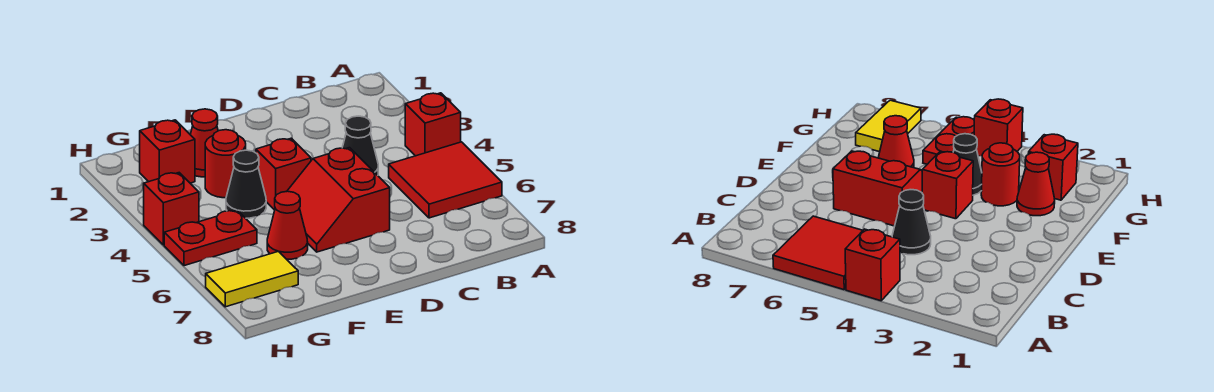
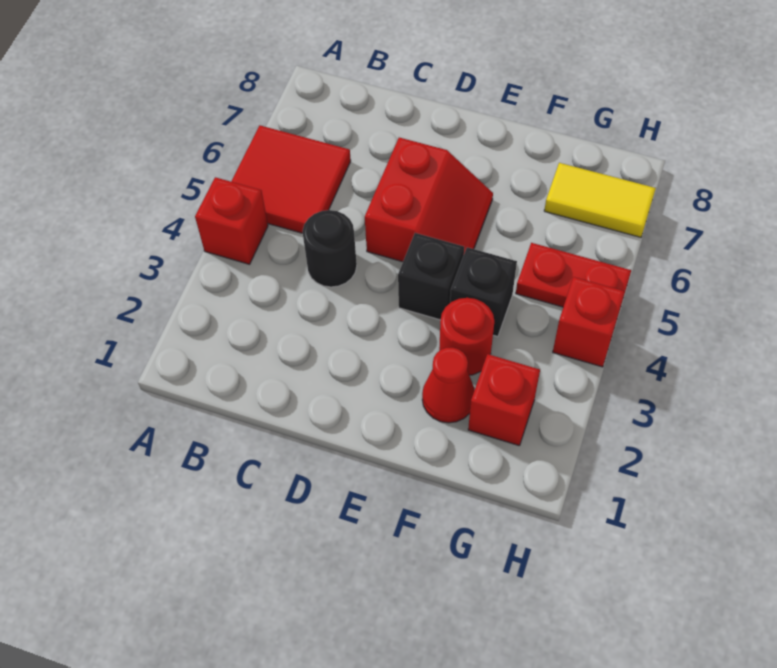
black cone C4 level 1 -> black round brick C4 level 1
red brick E4 level 1 -> black brick E4 level 1
black cone F4 level 1 -> black brick F4 level 1
red cone F6 level 1 -> none

